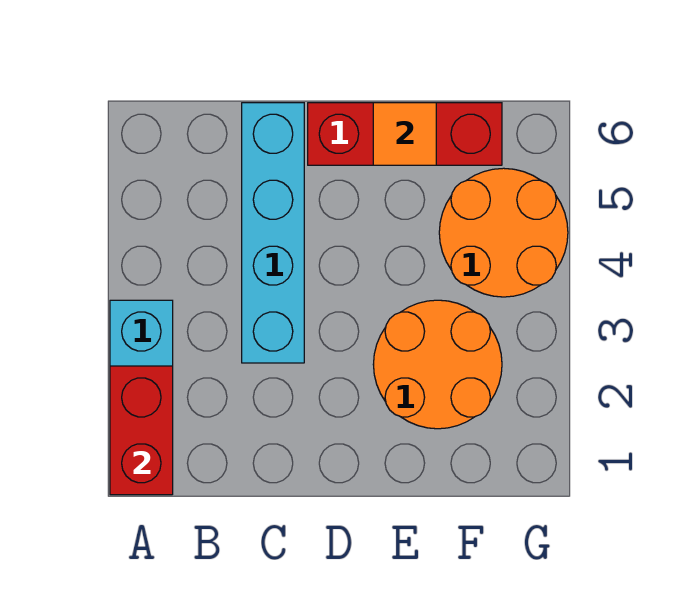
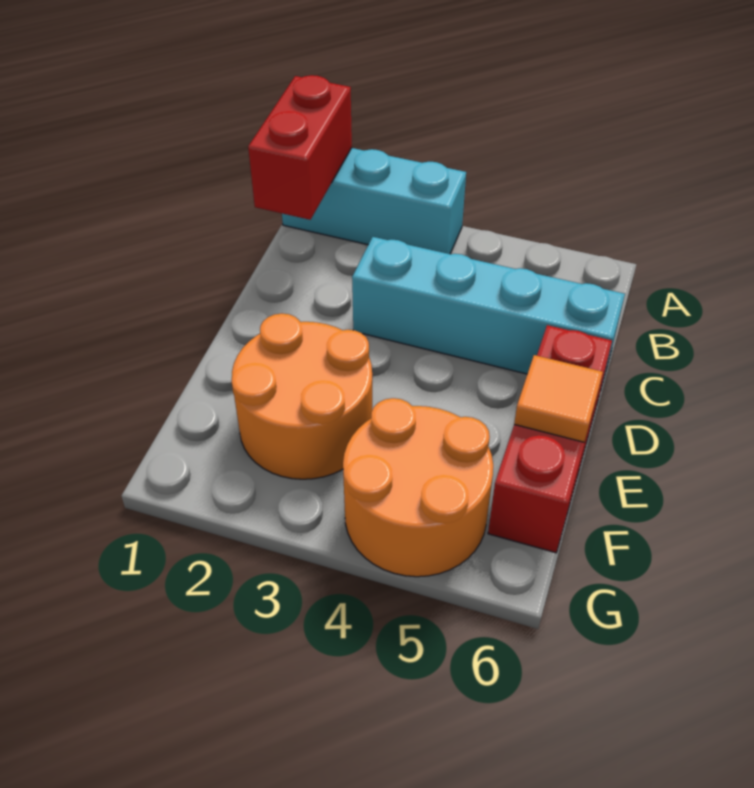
red brick A1:A2 level 2 -> red brick A1:B1 level 2

